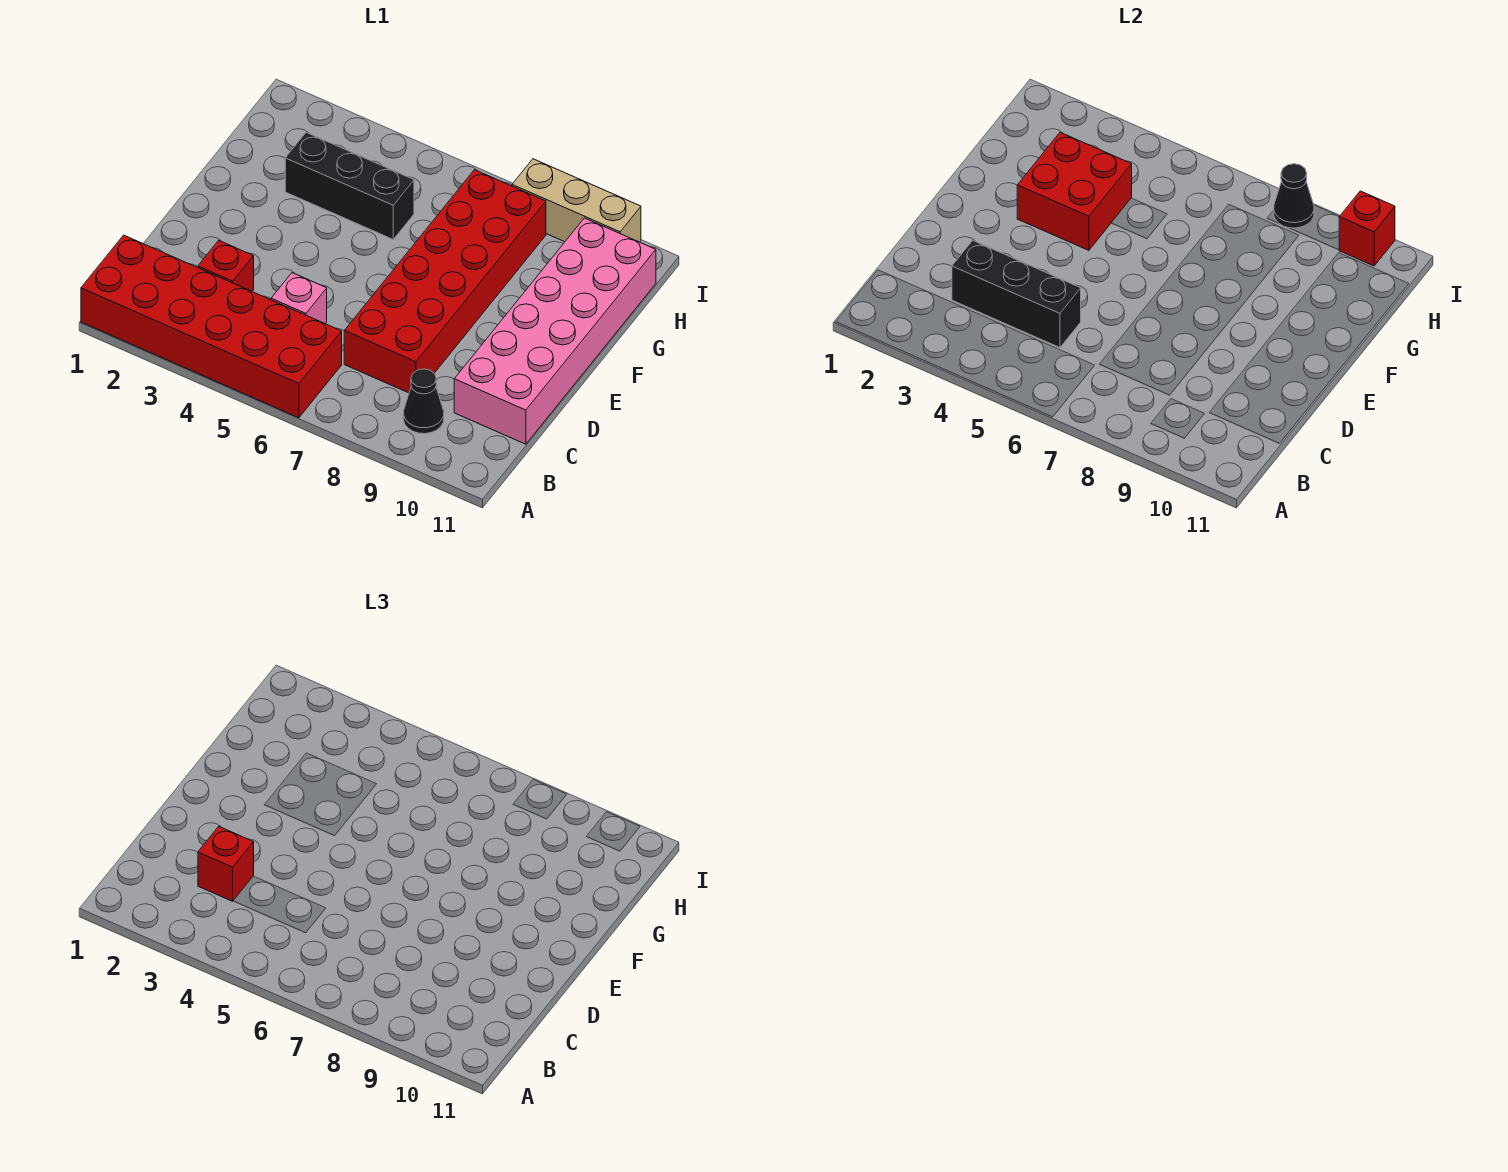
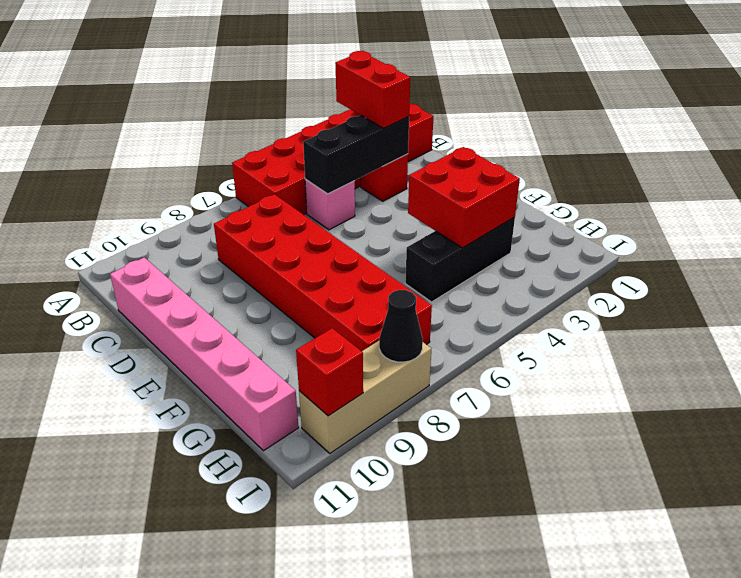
black cone B9 level 1 -> none
red brick C3 level 3 -> red brick B3:C3 level 3
pink brick C10:H11 level 1 -> pink brick C11:H11 level 1

